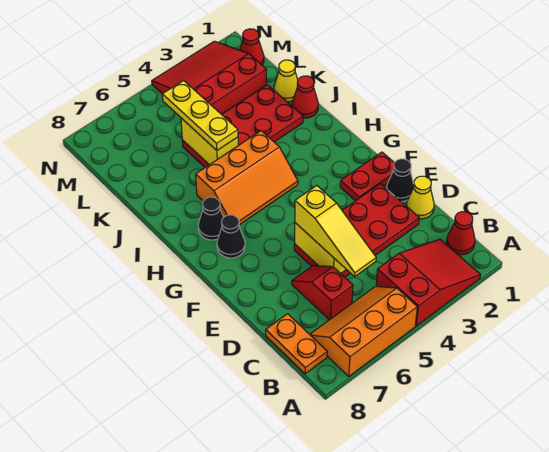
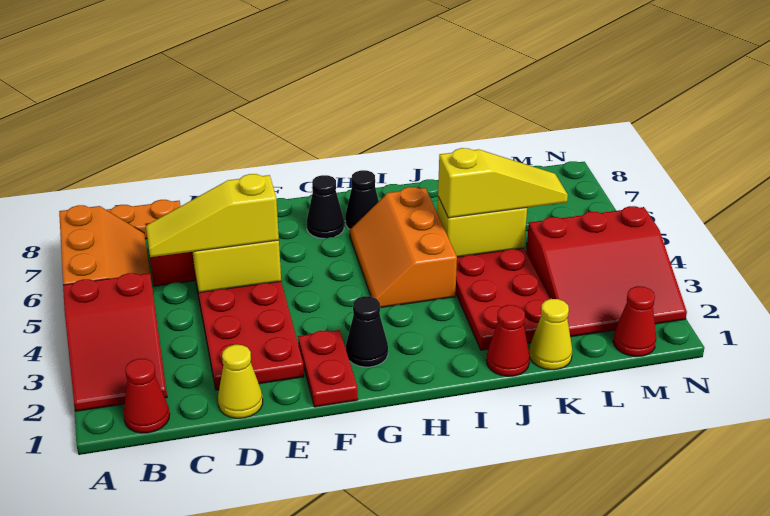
black cone E1 level 1 -> black cone G2 level 1
yellow plate J5:L5 level 3 -> yellow slope J5:L5 level 3 top J
red slope L2:N4 level 1 top L -> red slope L2:N4 level 1 top 4

